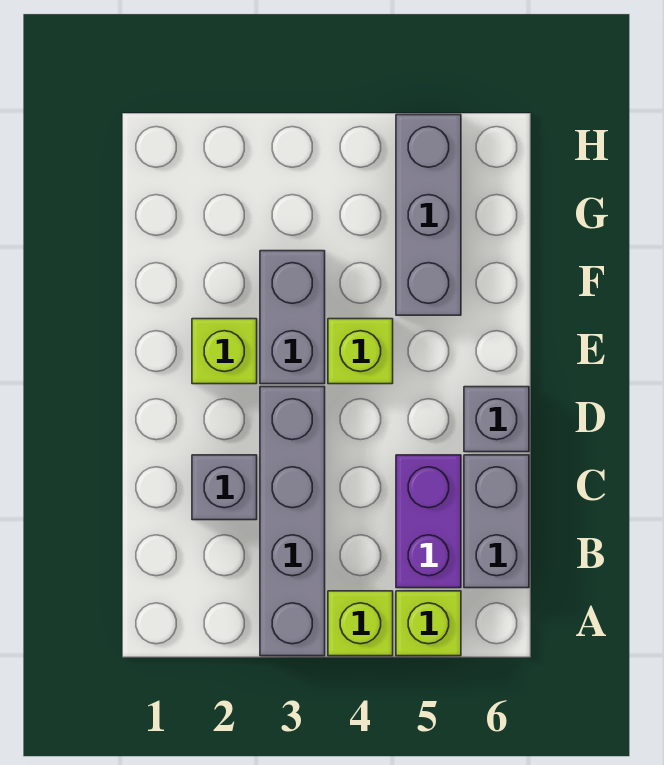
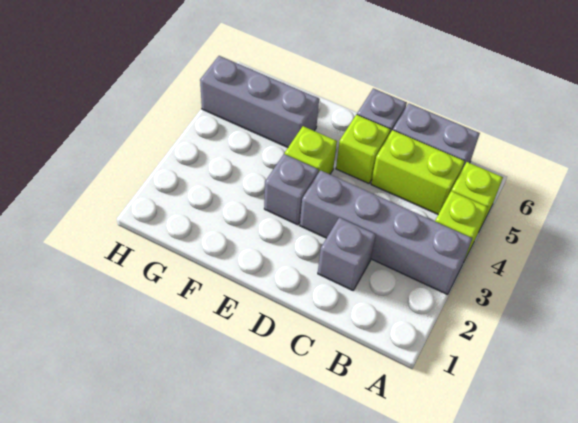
purple brick B5:C5 level 1 -> lime brick B5:C5 level 1
lime brick E2 level 1 -> lime brick D5 level 1
grey brick E3:F3 level 1 -> grey brick E3 level 1

